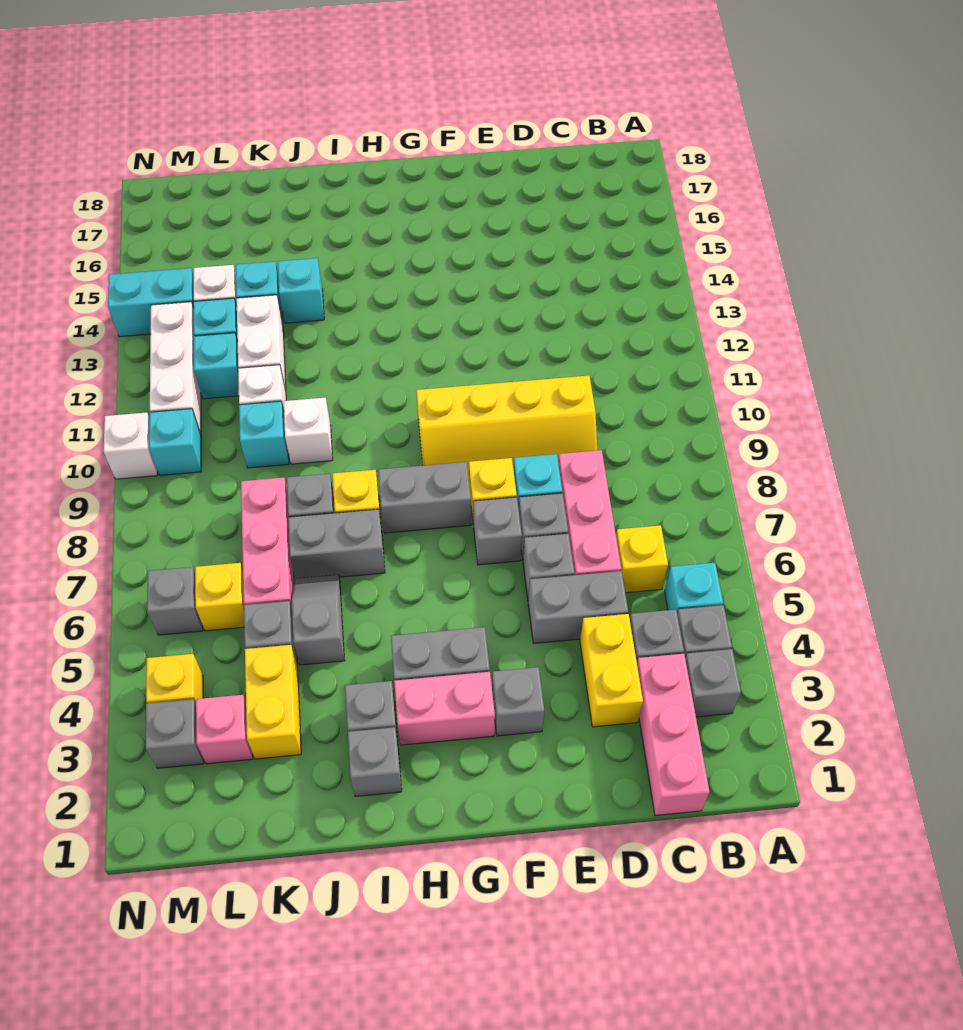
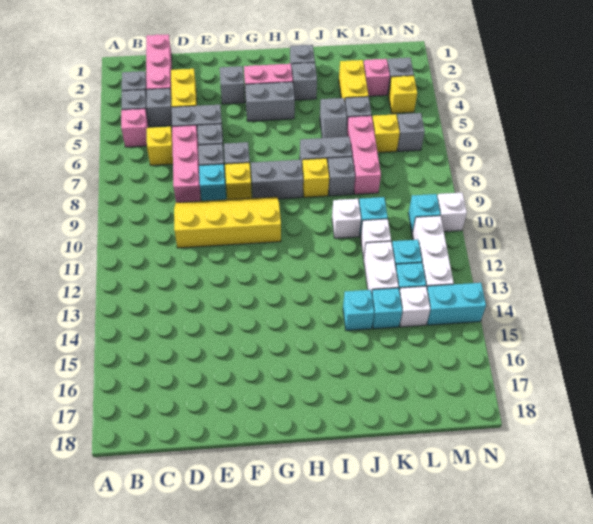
cyan brick B5 level 1 -> pink brick B5 level 1

